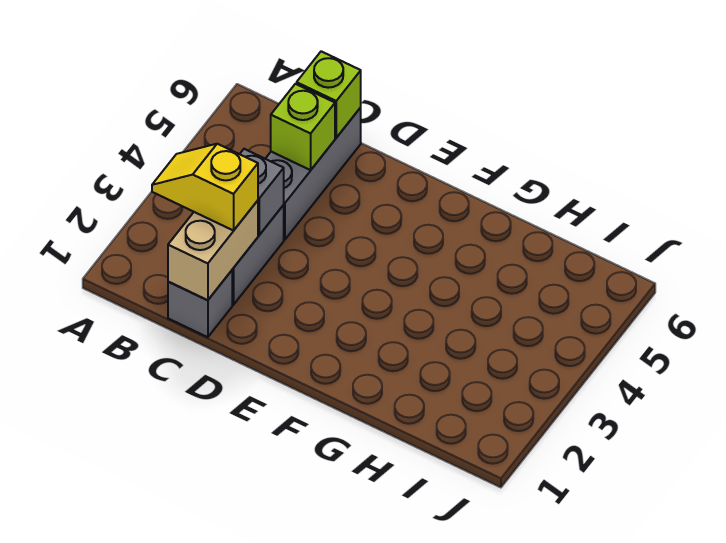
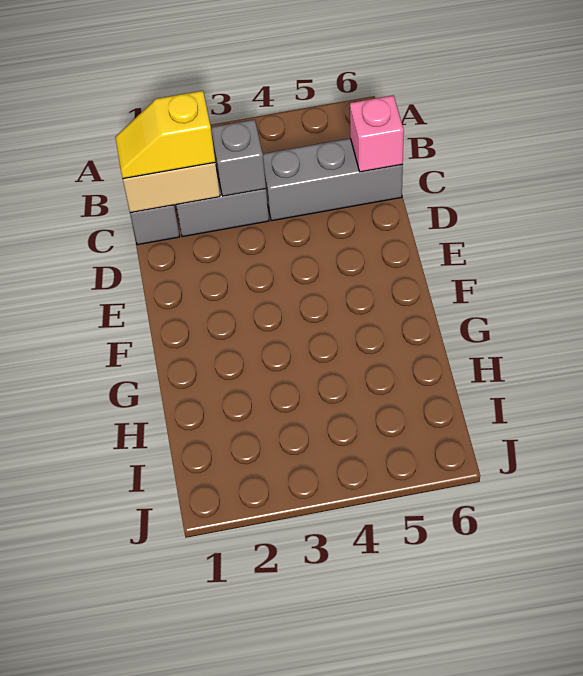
yellow slope B2:C2 level 3 top C -> yellow slope C1:C2 level 3 top 2
lime brick C5 level 2 -> none
lime brick C6 level 2 -> pink brick C6 level 2

